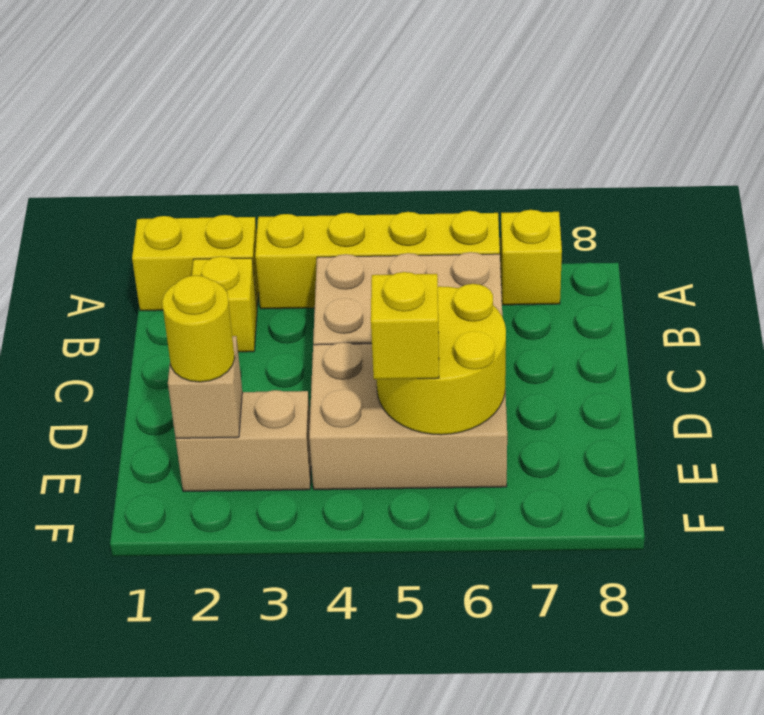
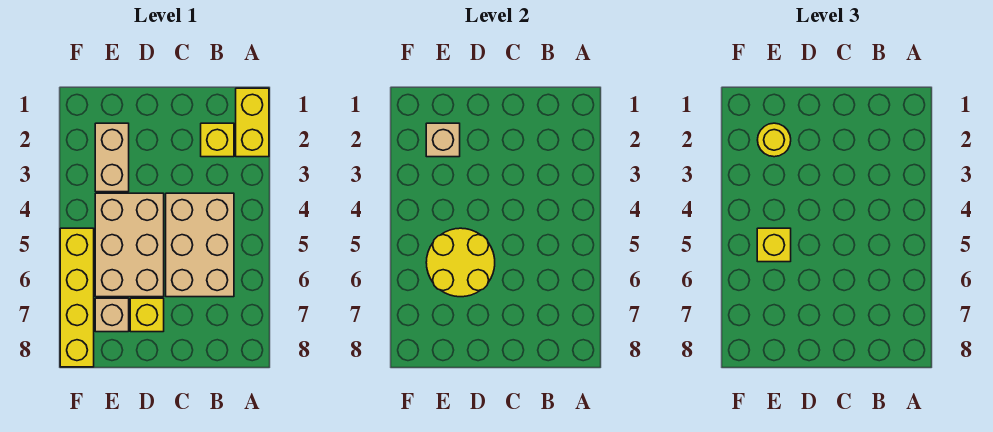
yellow brick A3:A6 level 1 -> yellow brick F5:F8 level 1
yellow brick A7 level 1 -> yellow brick D7 level 1
none -> tan brick E7 level 1

